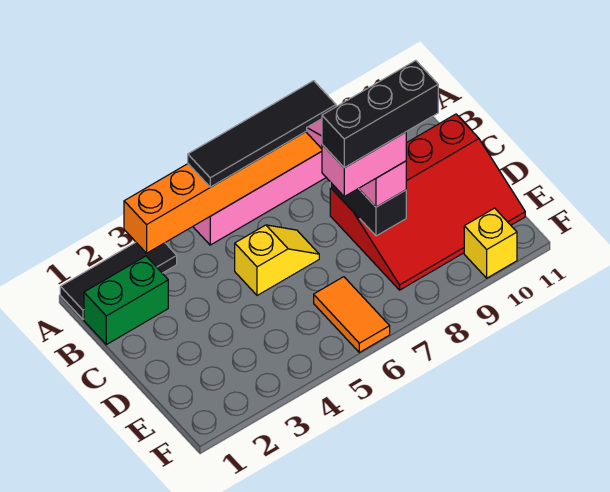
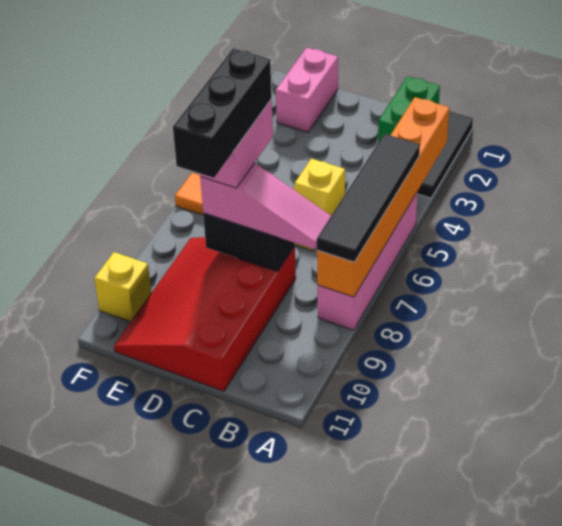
none -> pink brick E1:E2 level 1

